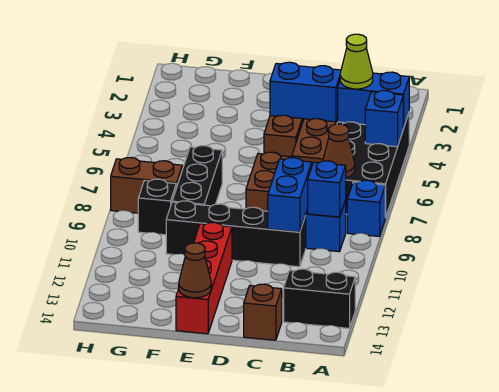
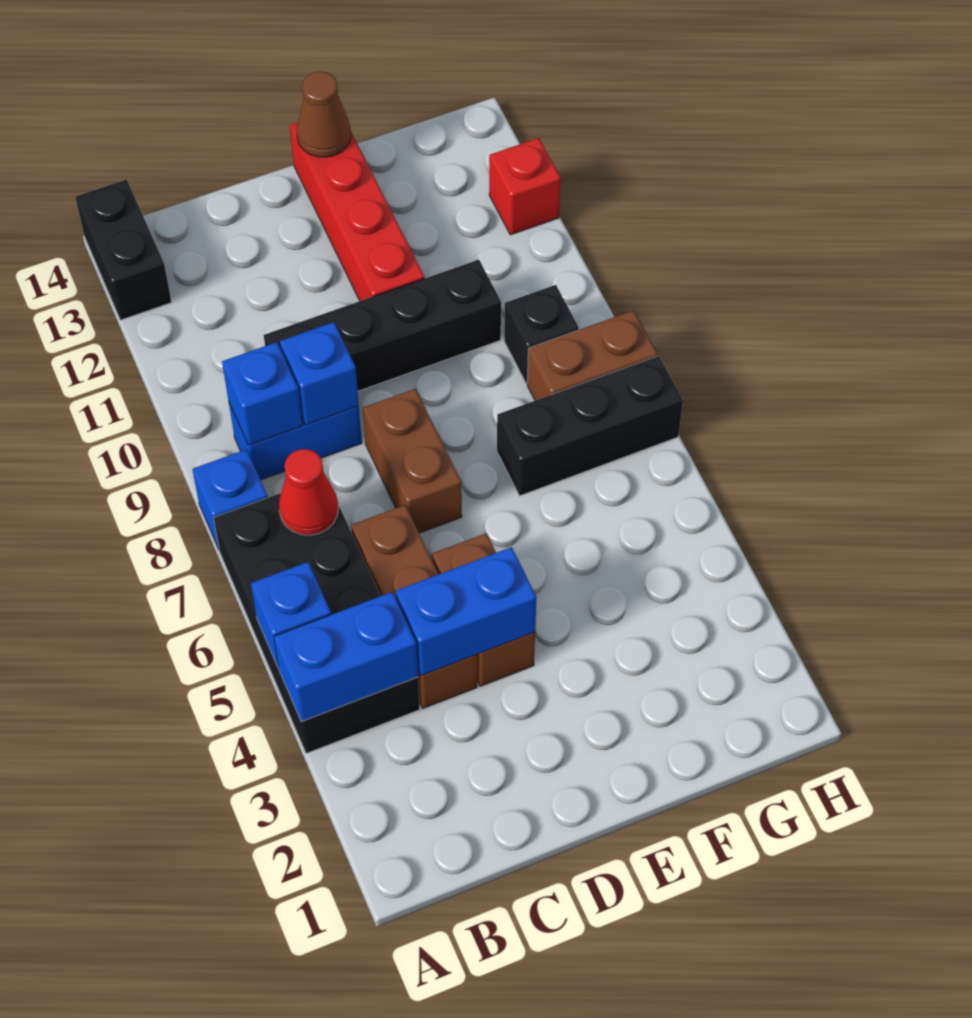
black brick A13:B13 level 1 -> black brick A13:A14 level 1
lime cone B4 level 3 -> none
brown cone B7 level 2 -> red cone B7 level 2
blue brick C9:C10 level 2 -> blue brick C9 level 2
brown brick C14 level 1 -> none
black brick F7:F9 level 1 -> black brick F7:H7 level 1
none -> red brick H12 level 1

